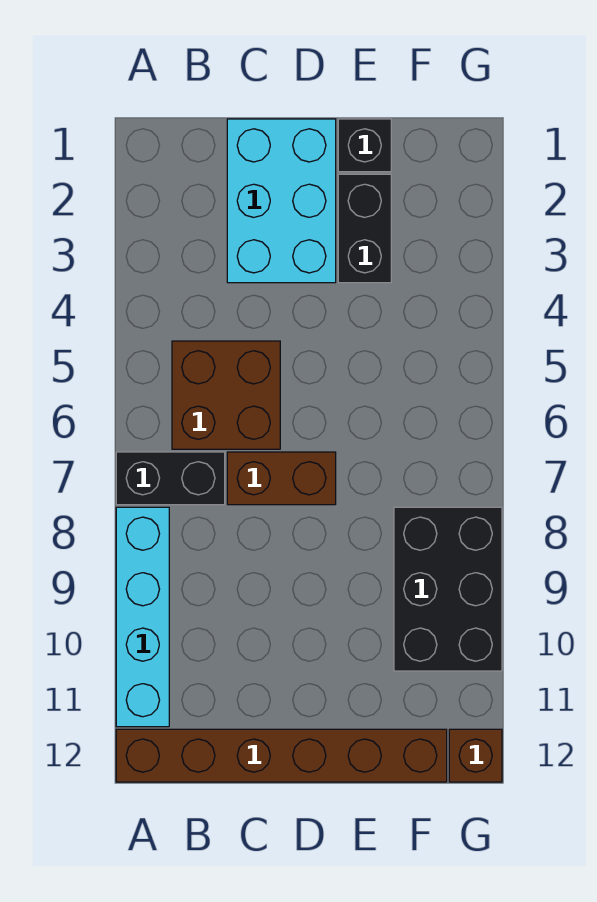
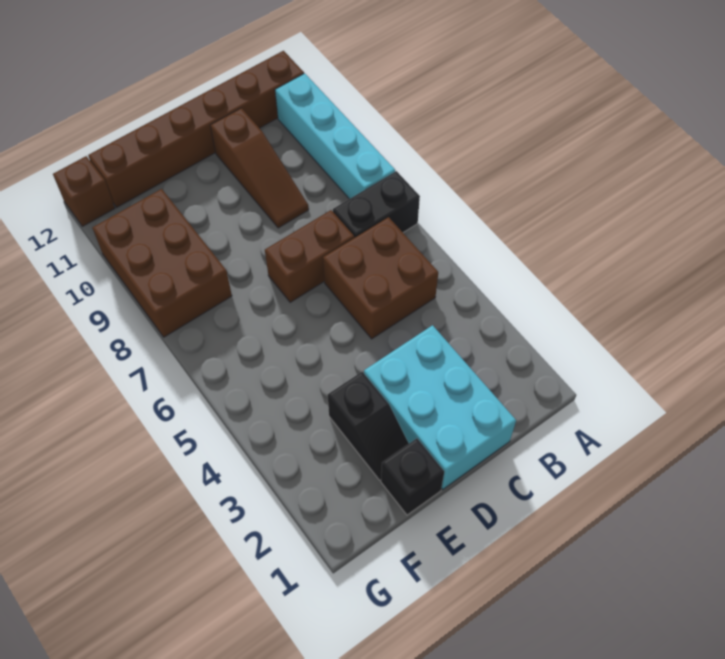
none -> brown slope C9:C11 level 1 top 11
black brick E2:E3 level 1 -> black slope E2:E3 level 1 top 3
black brick F8:G10 level 1 -> brown brick F8:G10 level 1

